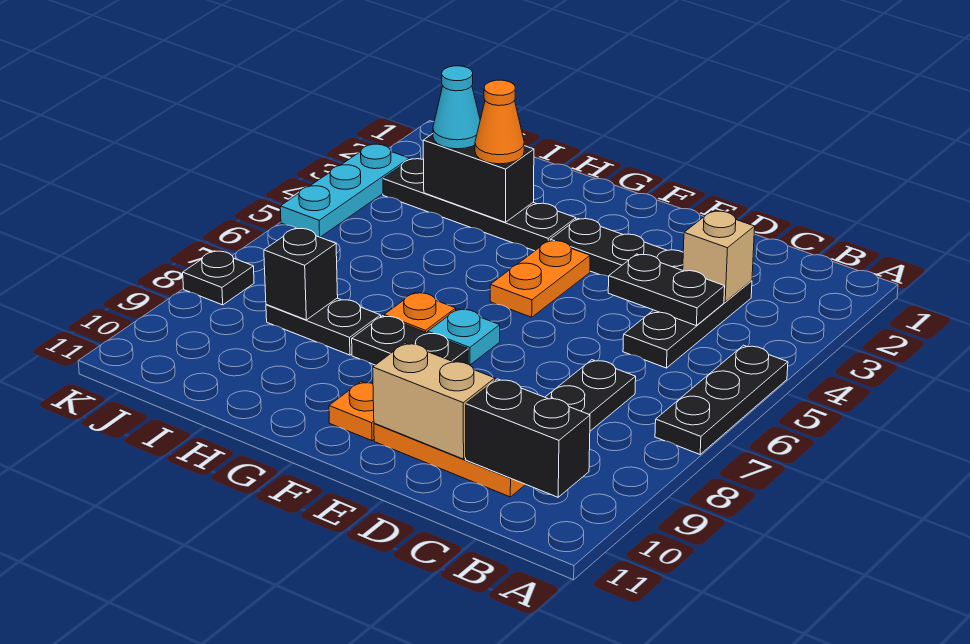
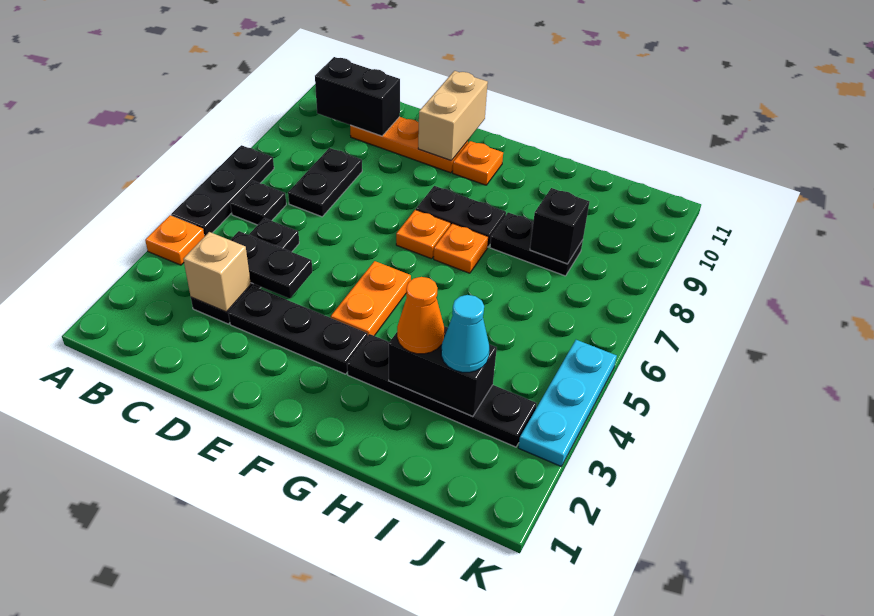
none -> orange plate A4 level 1
tan brick D10:E10 level 2 -> tan brick E10:E11 level 2
cyan plate F7 level 1 -> orange plate F7 level 1
black plate K8 level 1 -> black plate B6 level 1

